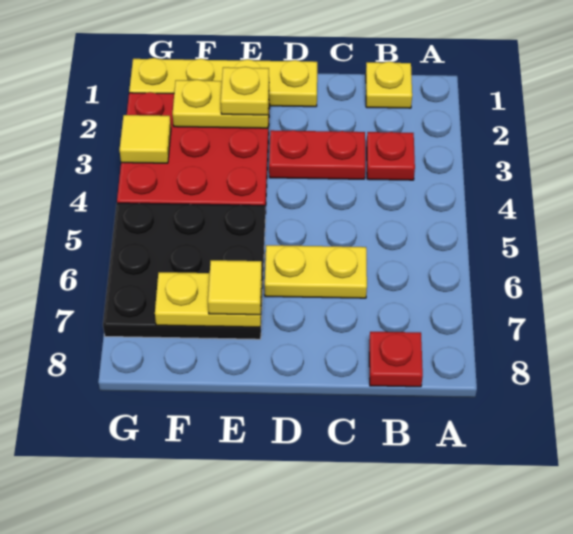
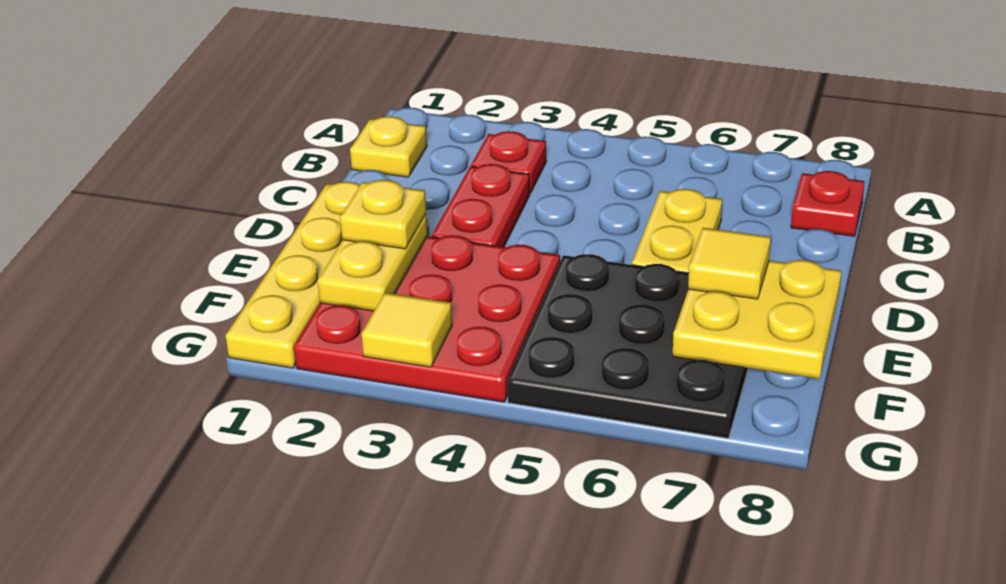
yellow plate E7:F7 level 2 -> yellow plate E7:F8 level 2

